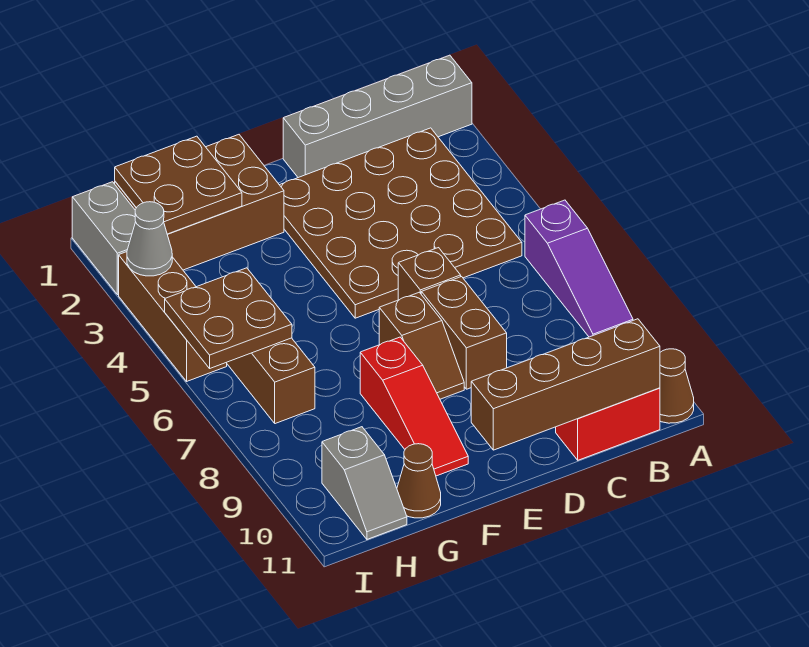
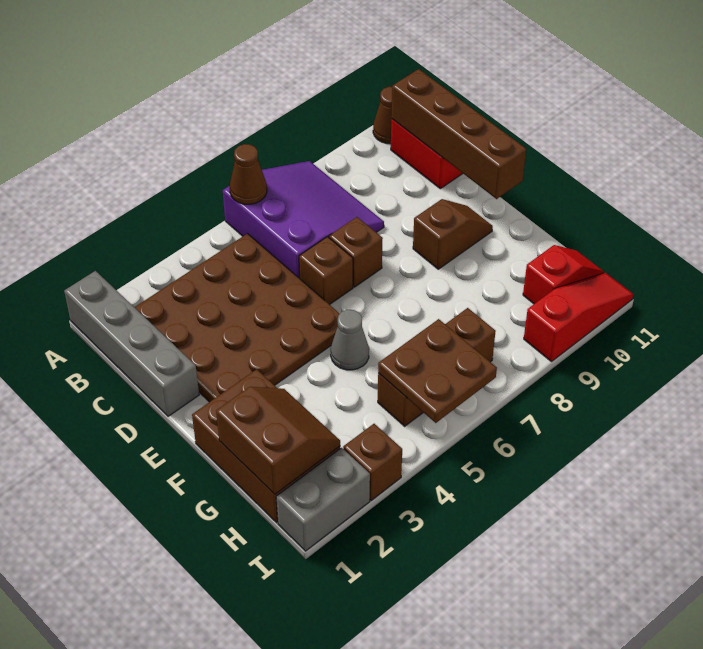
purple slope A6:A8 level 1 top 6 -> purple slope A6:C8 level 1 top 6
brown brick D7:D8 level 1 -> brown brick D7 level 1
brown slope E7:E8 level 1 top 7 -> brown slope E9:E10 level 1 top 9
red slope F8:F10 level 1 top 8 -> red slope I9:I11 level 1 top 9
brown plate G1:H2 level 2 -> brown slope G1:H2 level 2 top 1
brown cone G11 level 1 -> brown cone A6 level 2
grey slope H10:H11 level 1 top 10 -> red slope H10:H11 level 1 top 10
brown brick I3:I5 level 1 -> brown brick I3 level 1
grey cone I3 level 2 -> grey cone F5 level 1

